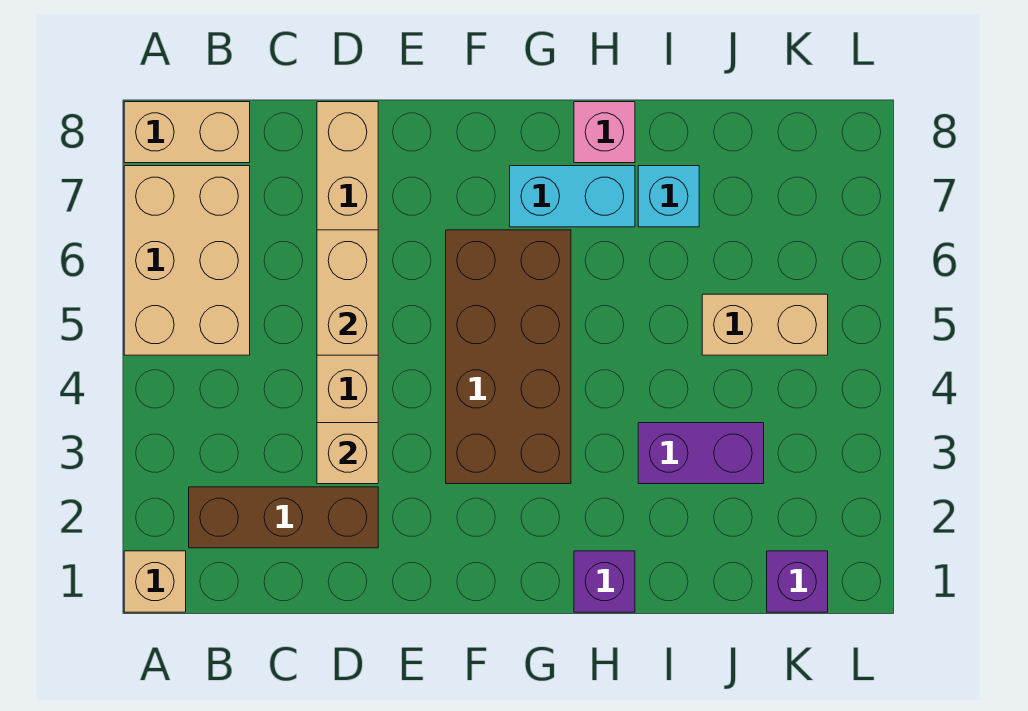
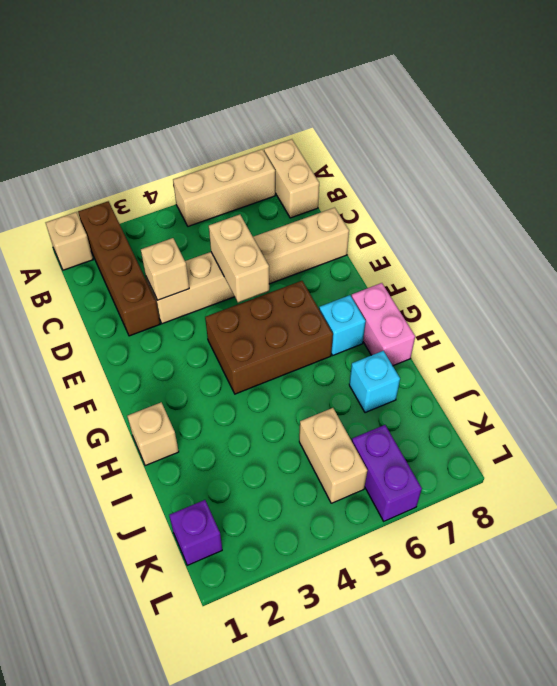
tan brick A5:B7 level 1 -> tan brick A5:A7 level 1
brown brick B2:D2 level 1 -> brown brick A2:D2 level 1
tan brick D5:D6 level 2 -> tan brick D5:E5 level 2
brown brick F3:G6 level 1 -> brown brick F4:G6 level 1
cyan brick G7:H7 level 1 -> cyan brick G7 level 1
purple brick H1 level 1 -> tan brick H1 level 1
pink brick H8 level 1 -> pink brick G8:H8 level 1
purple brick I3:J3 level 1 -> purple brick K6:L6 level 1

